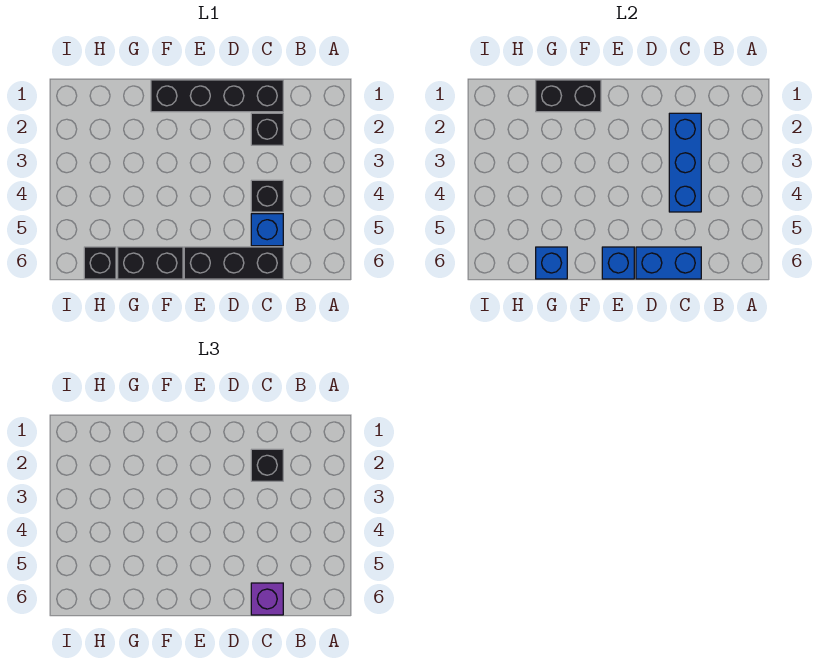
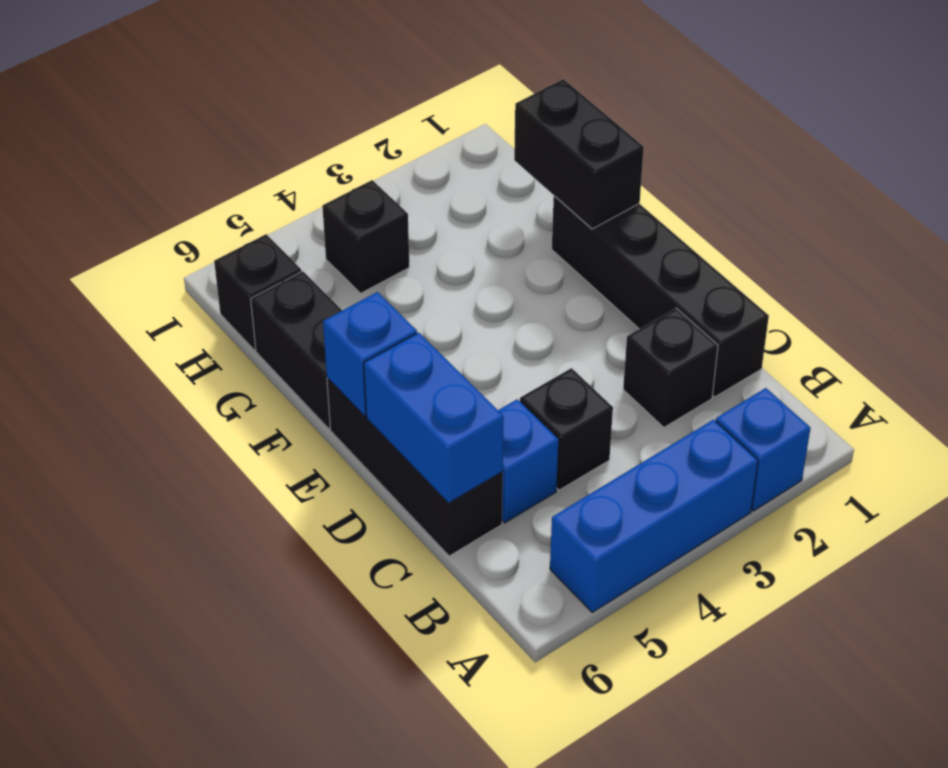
blue brick C2:C4 level 2 -> blue brick A3:A5 level 1
black brick C2 level 3 -> black brick H4 level 1
purple brick C6 level 3 -> none
blue brick G6 level 2 -> blue brick A2 level 1

